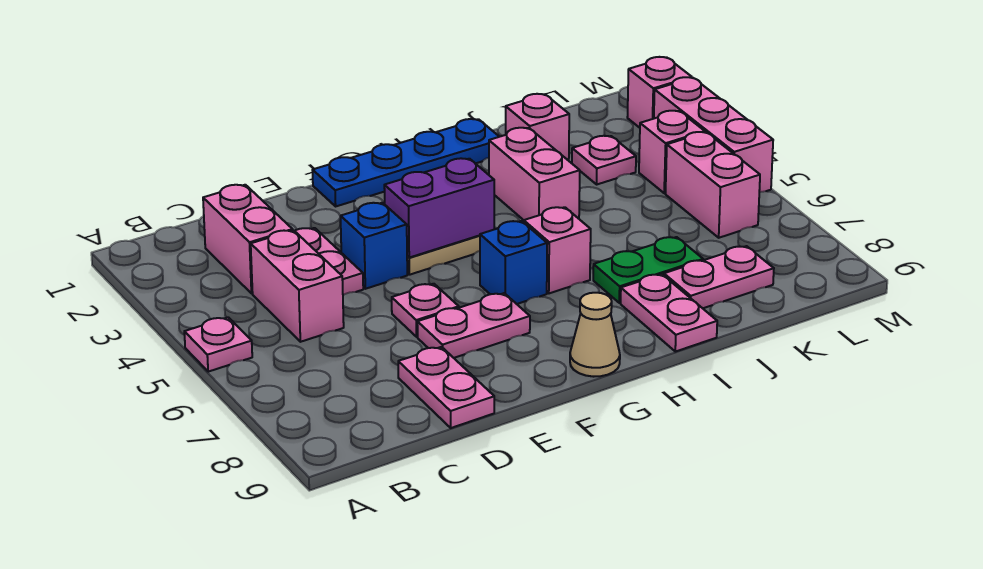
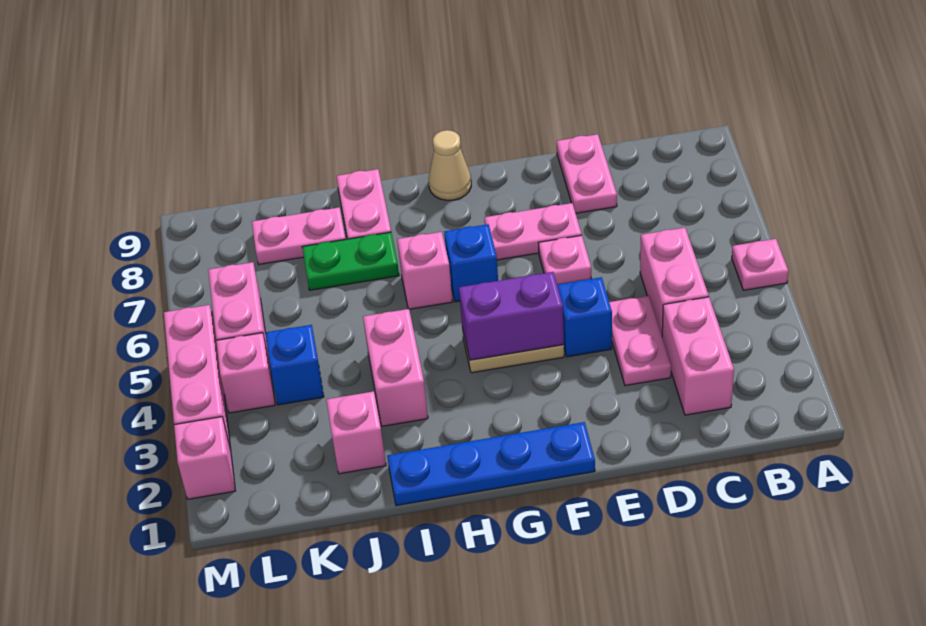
pink plate K3 level 1 -> none
none -> blue brick K4 level 1

